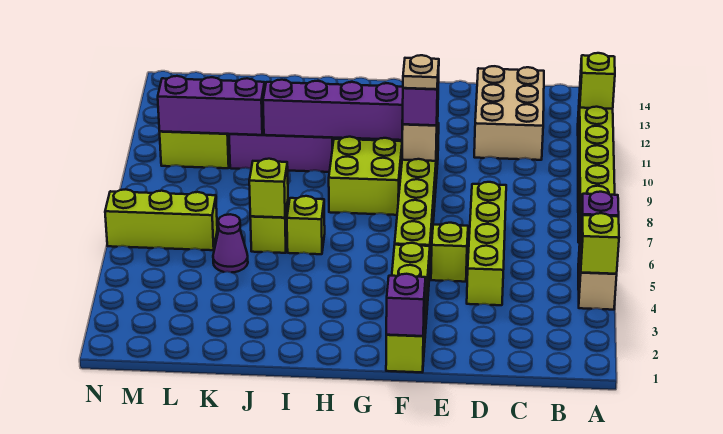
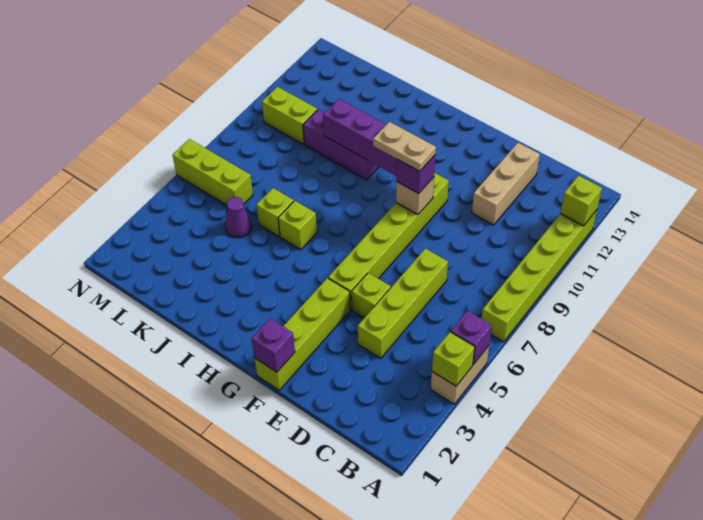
tan brick C11:D13 level 1 -> tan brick D11:D13 level 1
tan plate F9 level 4 -> tan plate F9:G9 level 4
lime brick G8:H9 level 1 -> none
lime brick J6 level 2 -> none
purple brick K10:M10 level 2 -> none

